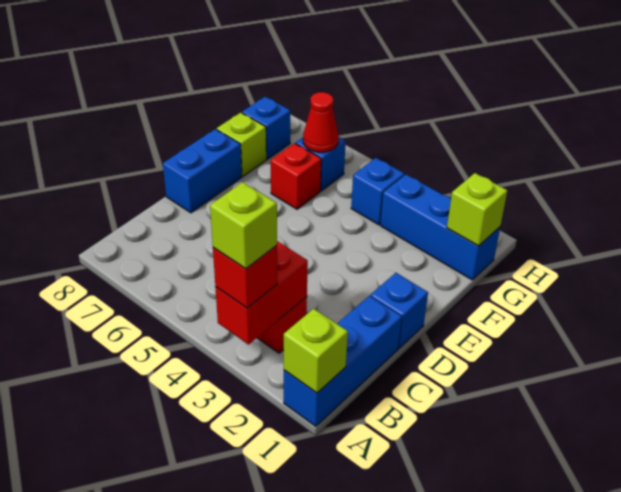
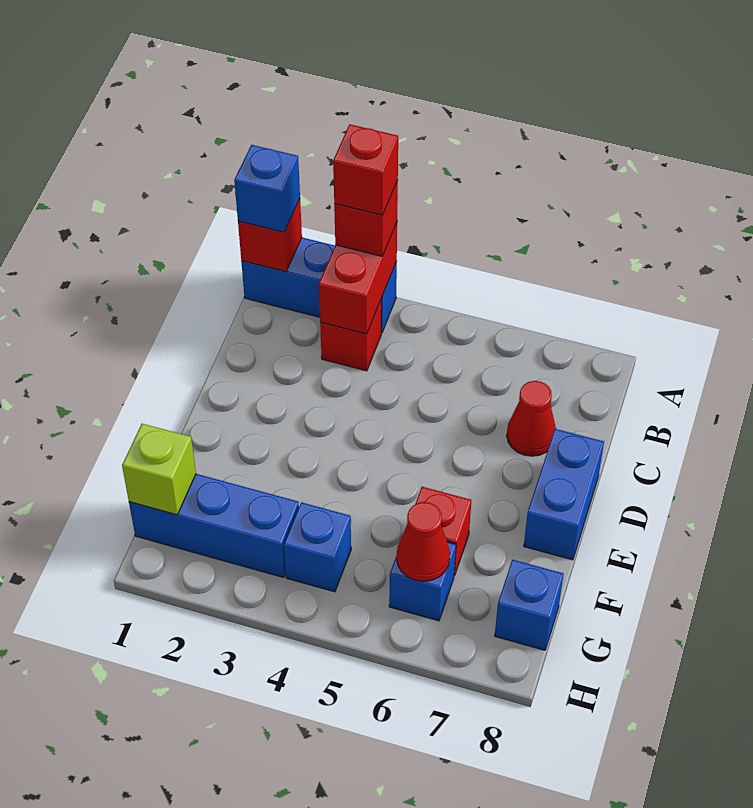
blue brick A1:C1 level 1 -> blue brick A1:A3 level 1
lime brick A1 level 2 -> red brick A1 level 2
lime brick A3 level 4 -> red brick A3 level 4
none -> red cone C7 level 1
blue brick D1 level 1 -> blue brick A1 level 3
lime brick F8 level 1 -> none

